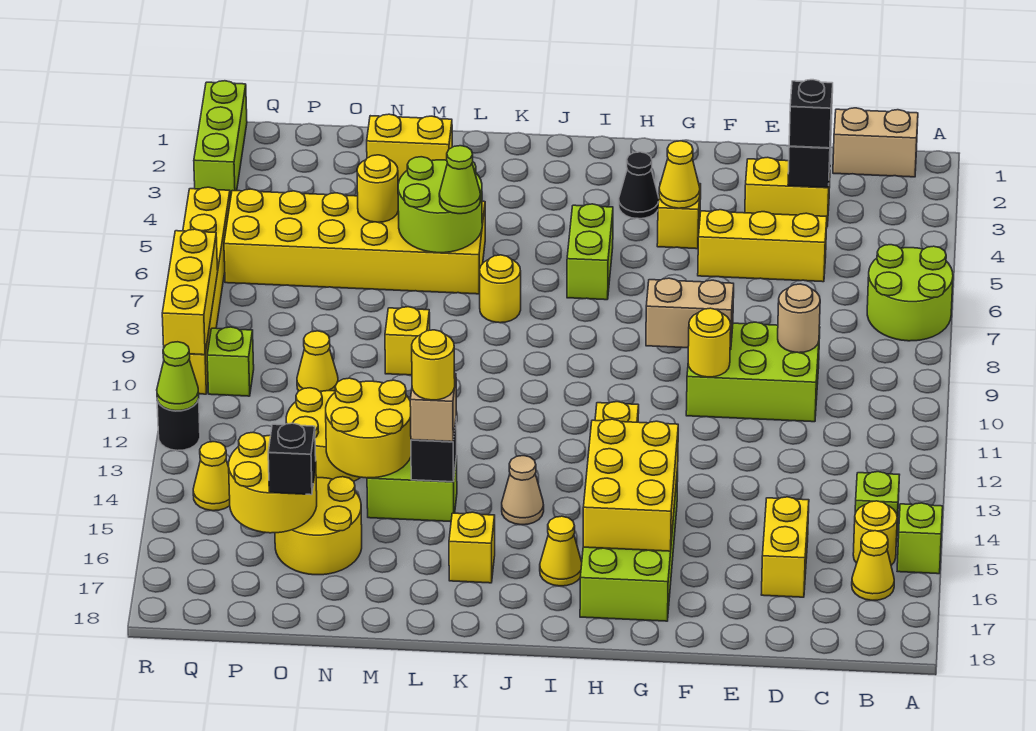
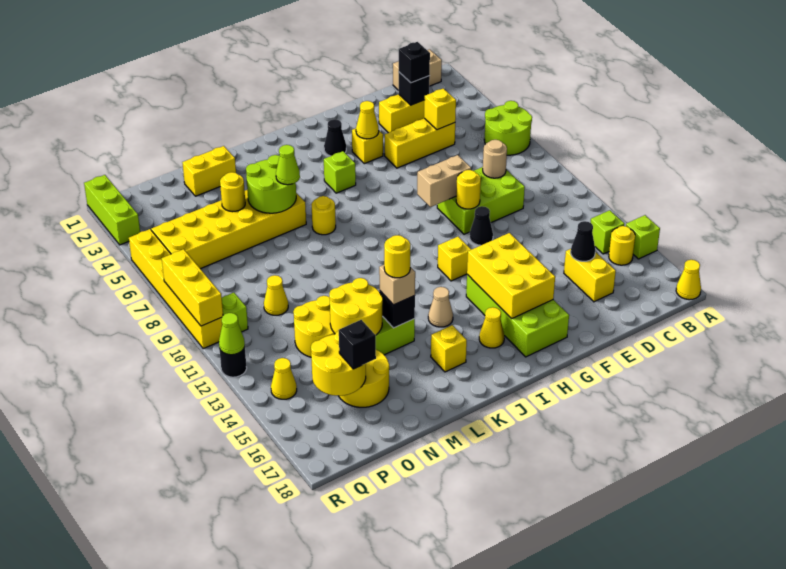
yellow cone B16 level 1 -> yellow cone A18 level 1
none -> black cone D15 level 2
none -> black cone F11 level 1
lime brick I5:I6 level 1 -> lime brick I5 level 1
yellow brick M9 level 1 -> yellow brick D5 level 2

